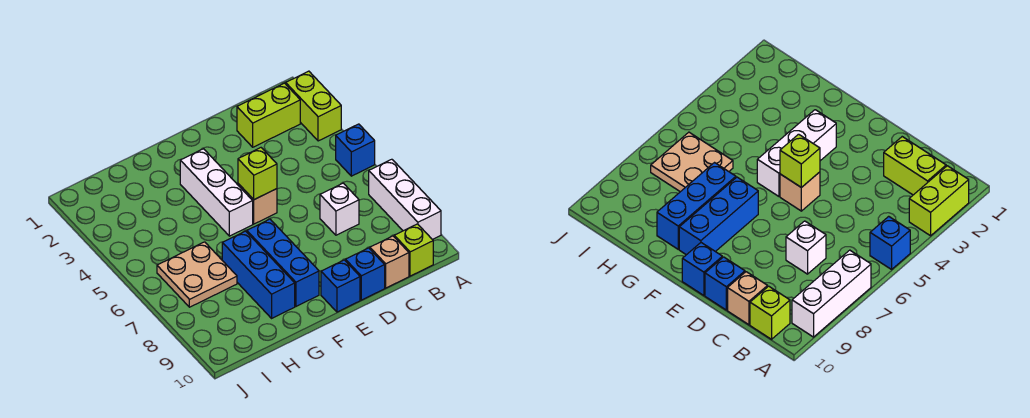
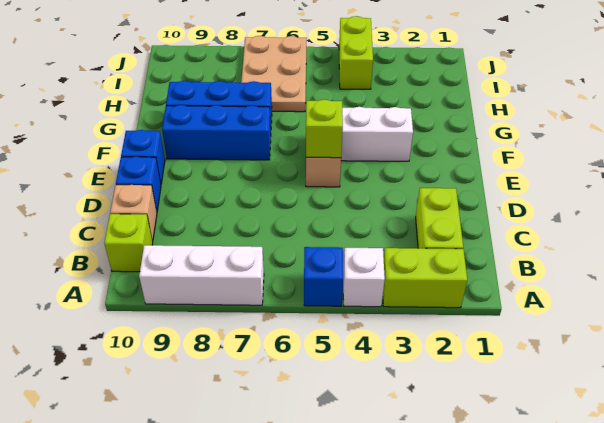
white brick C7 level 1 -> white brick A4 level 1
tan plate H6:I7 level 1 -> tan plate H6:J7 level 1
none -> lime brick I4:J4 level 1

